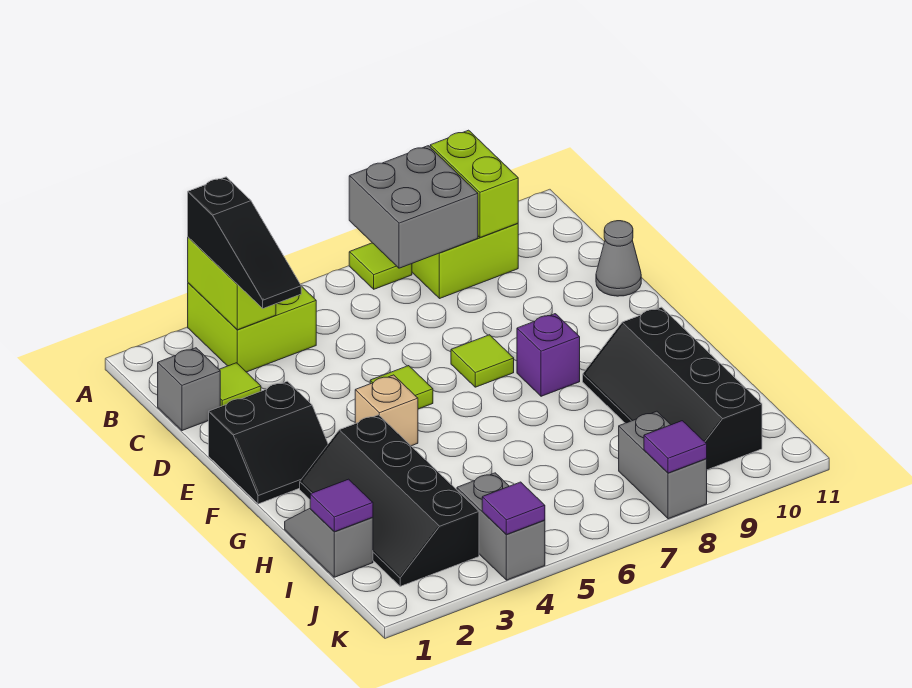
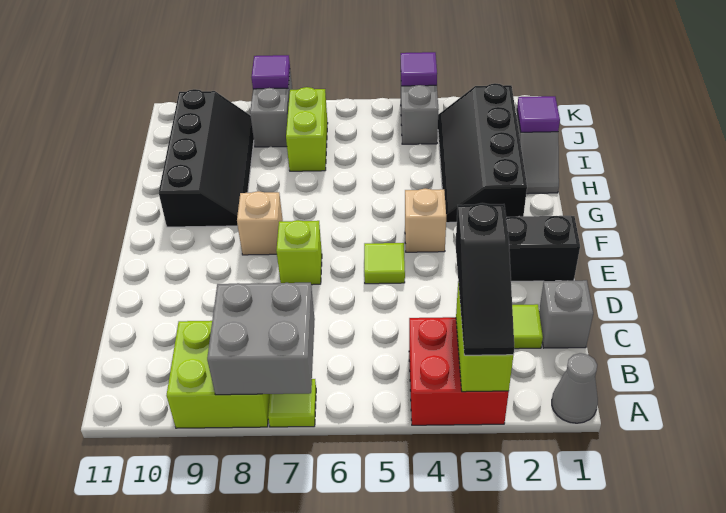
lime brick A3:B4 level 1 -> red brick A3:B4 level 1
black slope A3:C3 level 3 top A -> black slope A3:C3 level 3 top C
lime brick A9:B9 level 2 -> lime brick I7:J7 level 1
grey cone D11 level 1 -> grey cone A1 level 1
lime tile E7 level 1 -> lime brick E7 level 1
purple brick F8 level 1 -> tan brick F8 level 1
black slope G2:J3 level 1 top 3 -> black slope G2:J3 level 1 top 2

